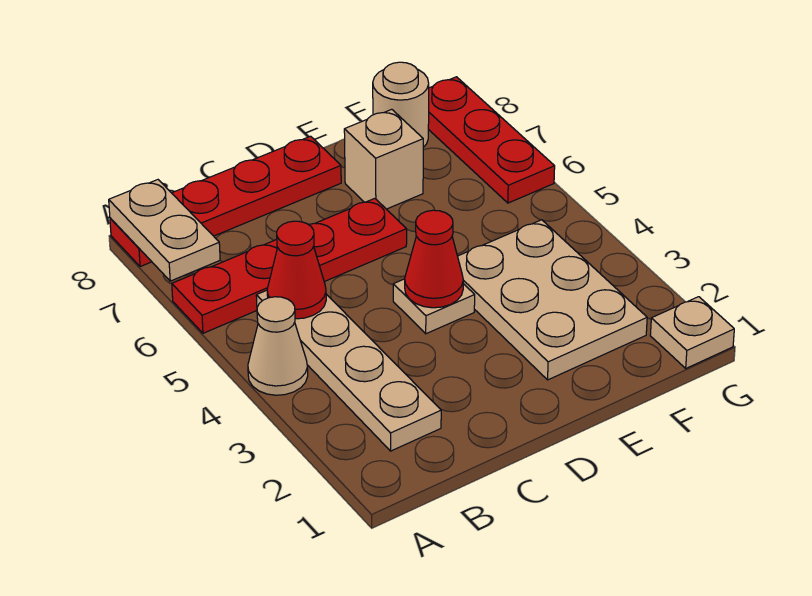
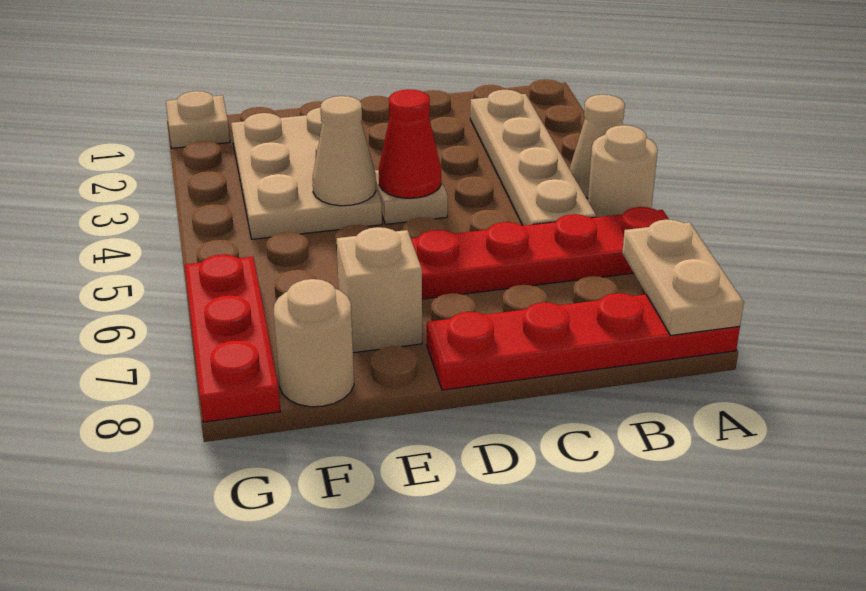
none -> tan round brick A5 level 1
red cone B5 level 2 -> none
none -> tan cone E4 level 2

